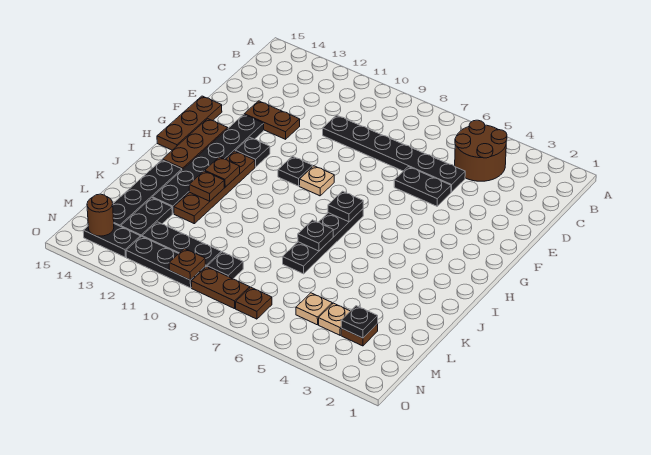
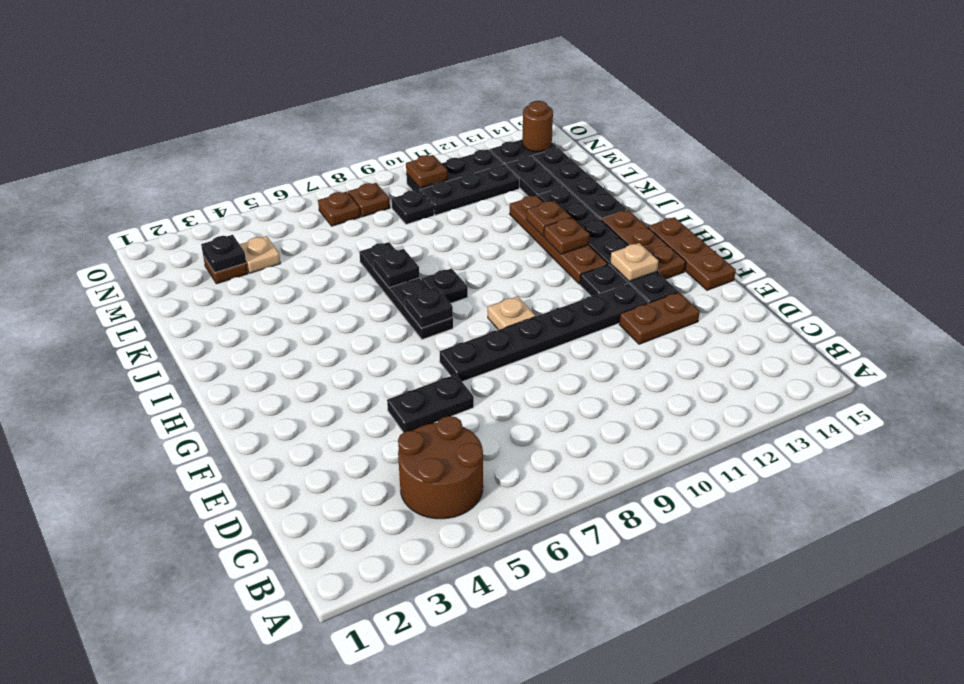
black plate D5:D10 level 1 -> black plate F7:F12 level 1
black plate G10 level 1 -> black plate I8 level 1
tan plate M5 level 1 -> tan plate G13 level 2
brown plate N8:N9 level 1 -> brown plate N8 level 1

